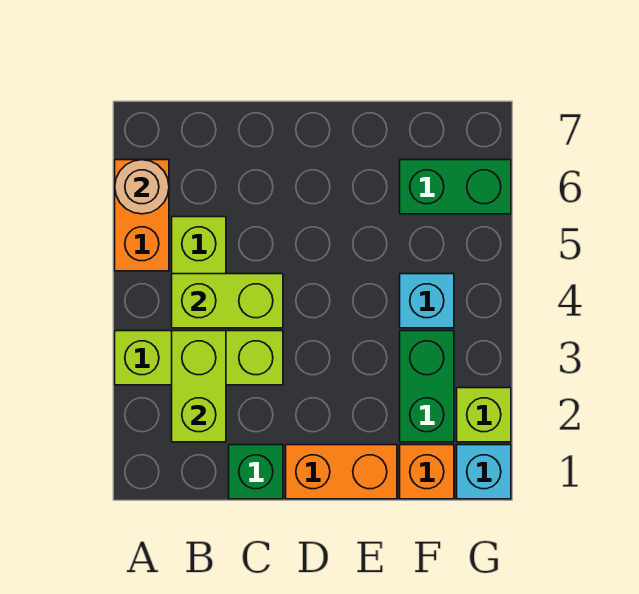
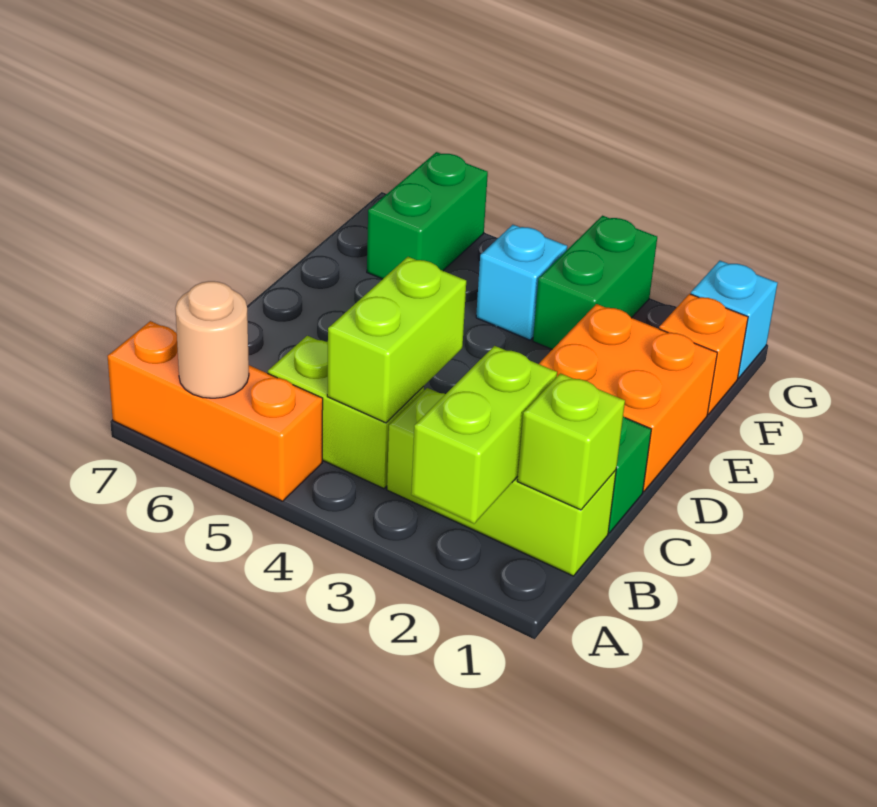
lime brick A3:C3 level 1 -> lime brick B1:B3 level 1
orange brick A5:A6 level 1 -> orange brick A5:A7 level 1
lime brick B2:B3 level 2 -> lime brick A2:B2 level 2
orange brick D1:E1 level 1 -> orange brick D1:E2 level 1
green brick F2:F3 level 1 -> green brick F3:G3 level 1
lime brick G2 level 1 -> lime brick B1 level 2

